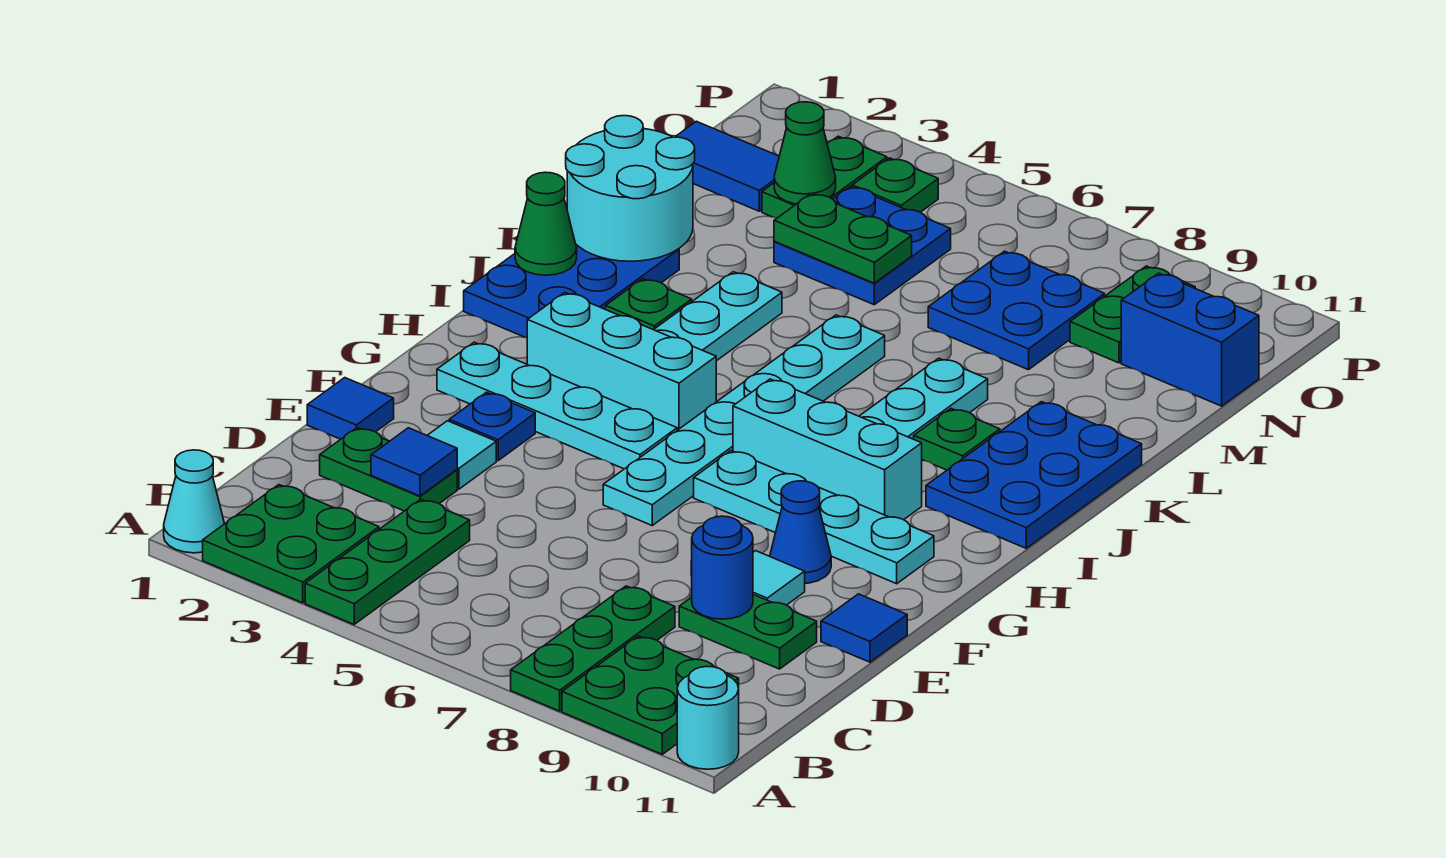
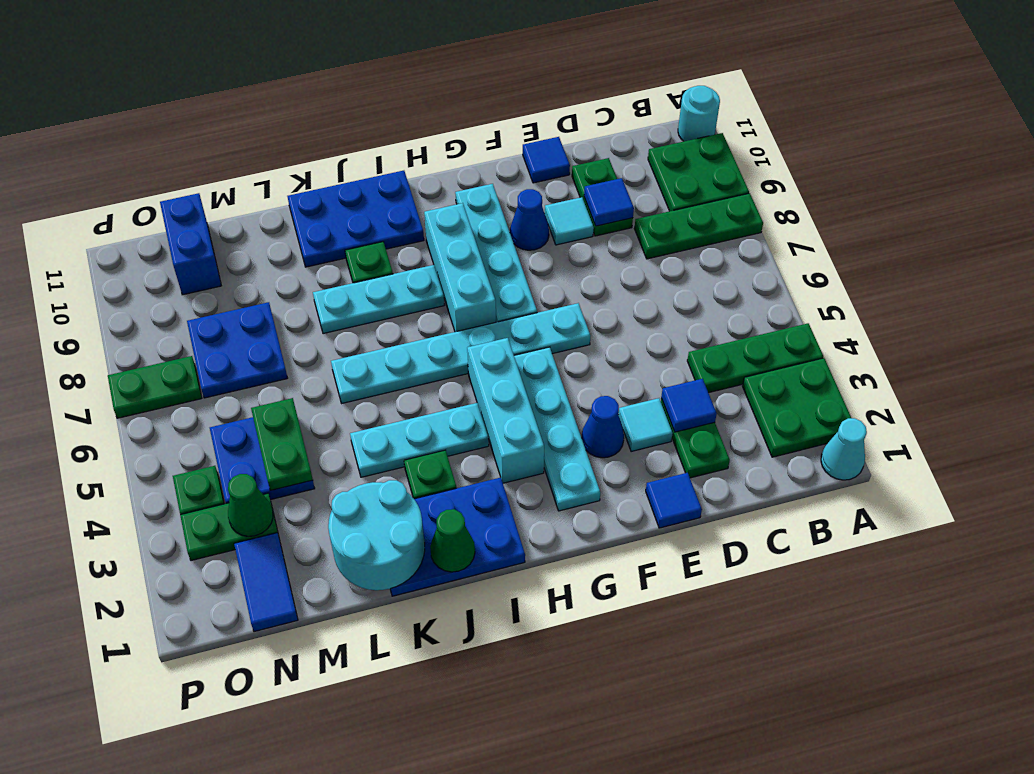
blue round brick D9 level 2 -> blue tile D9 level 2
blue plate F3 level 1 -> blue cone F3 level 1
green plate N9:O9 level 1 -> green plate O7:P7 level 1

